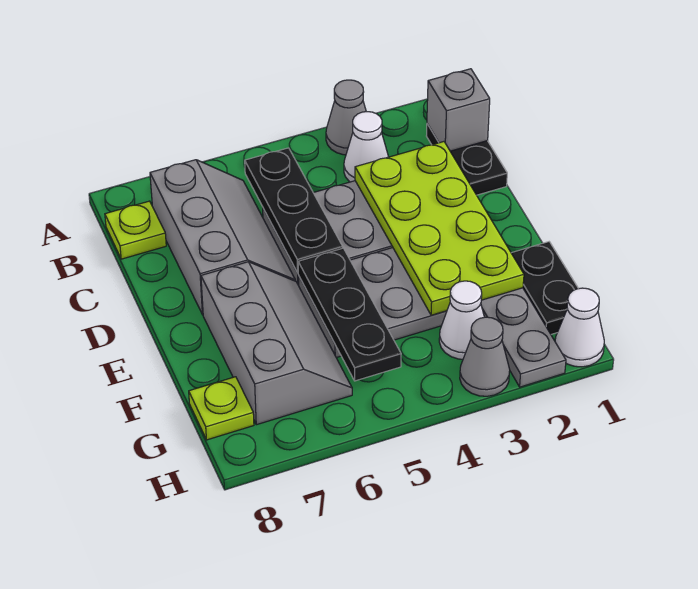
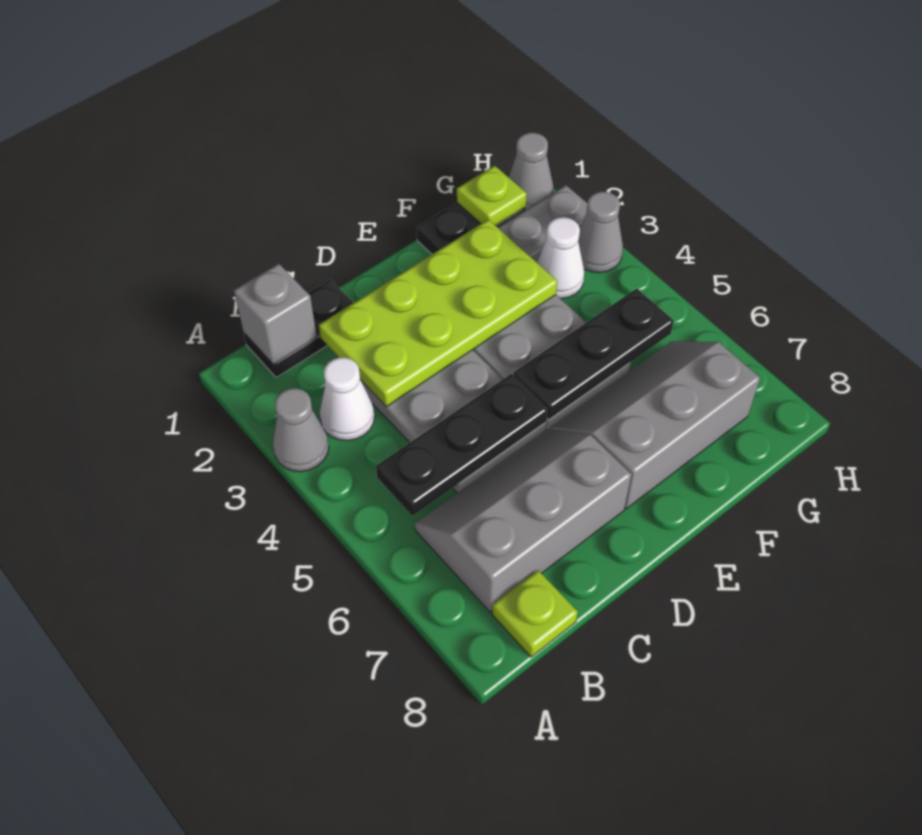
lime plate G8 level 1 -> lime plate G1 level 2
white cone H1 level 1 -> grey cone H1 level 1

